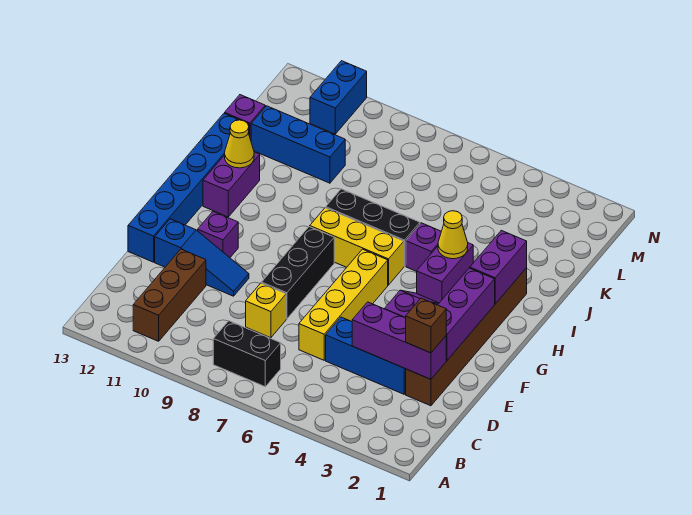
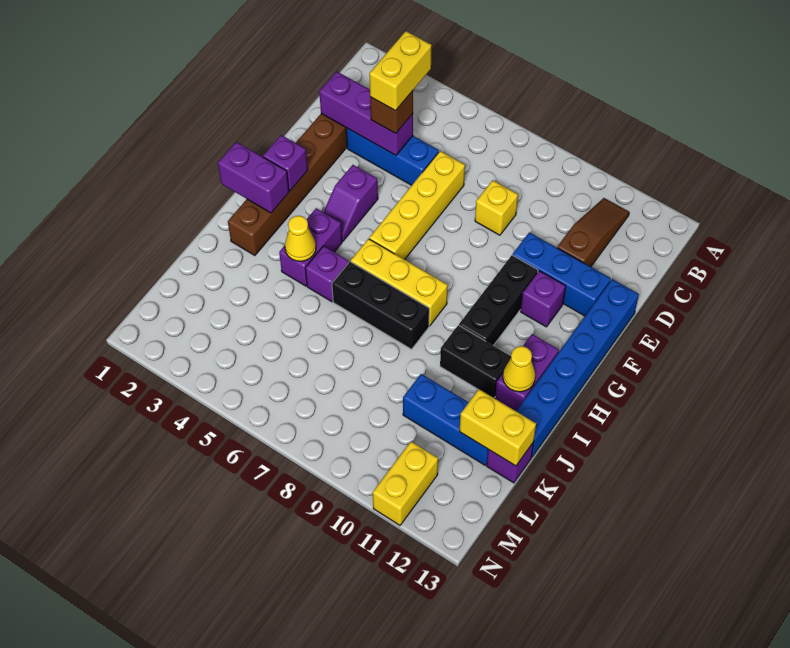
black brick B7:B8 level 1 -> black brick I10:I11 level 1
brown brick B11:D11 level 1 -> brown slope B11:D11 level 1 top D
none -> yellow brick C4:D4 level 4
brown brick D2 level 3 -> brown brick D4 level 3
purple brick E2:G2 level 2 -> purple brick G2 level 2
black brick E8:G8 level 1 -> black brick F10:H10 level 1
blue slope E10:E12 level 1 top 12 -> blue brick E10:E12 level 1
purple brick H2:I2 level 2 -> purple brick H1:H2 level 2
none -> yellow brick K12:K13 level 2
blue brick M11:N11 level 1 -> yellow brick M11:N11 level 1

